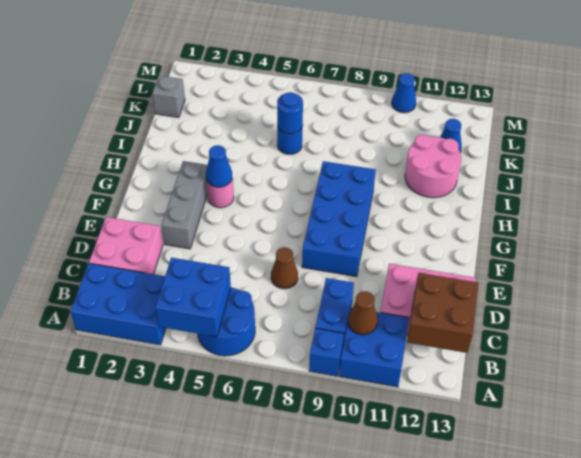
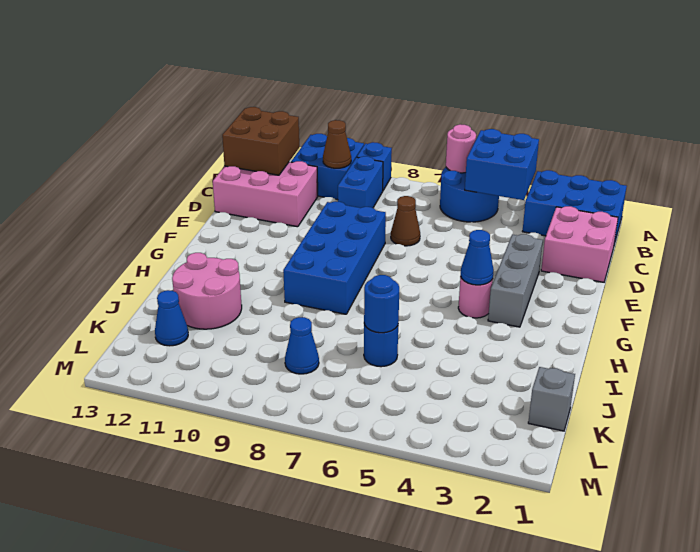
none -> pink round brick A6 level 2
blue cone M10 level 1 -> blue cone K8 level 1

